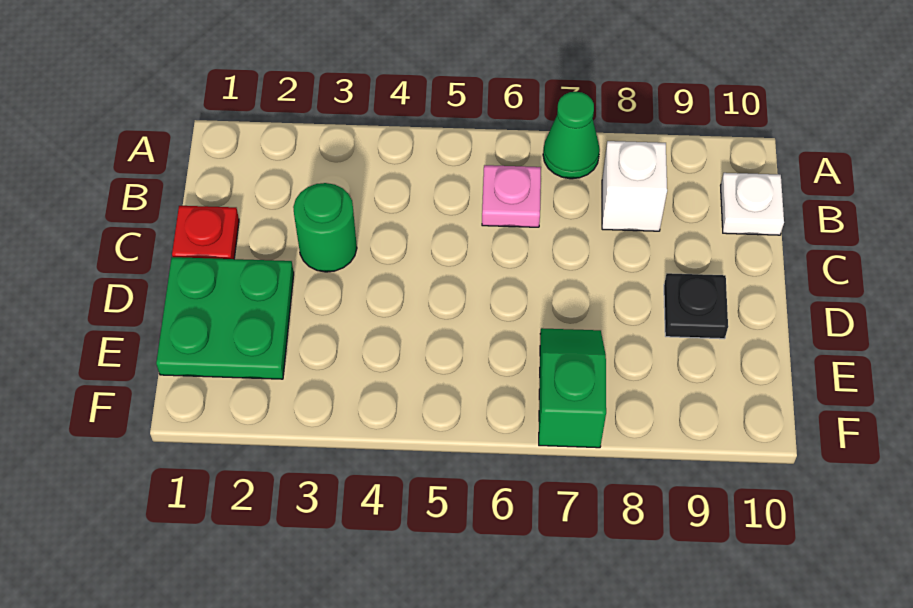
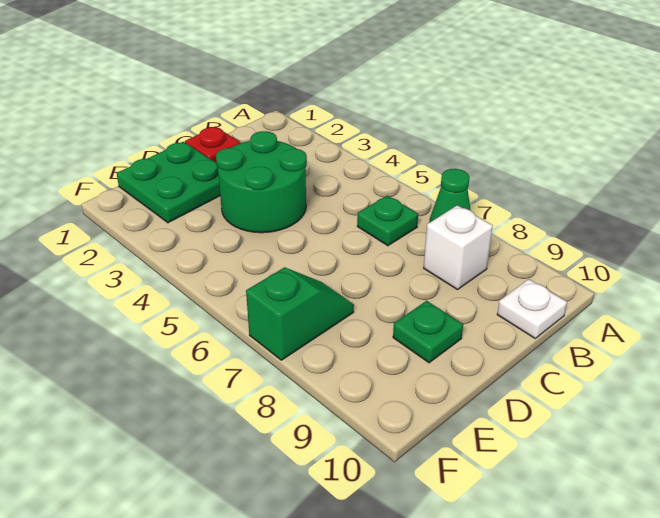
pink plate B6 level 1 -> green plate B6 level 1
green round brick C3 level 1 -> green round brick C3:D4 level 1
black plate D9 level 1 -> green plate D9 level 1

